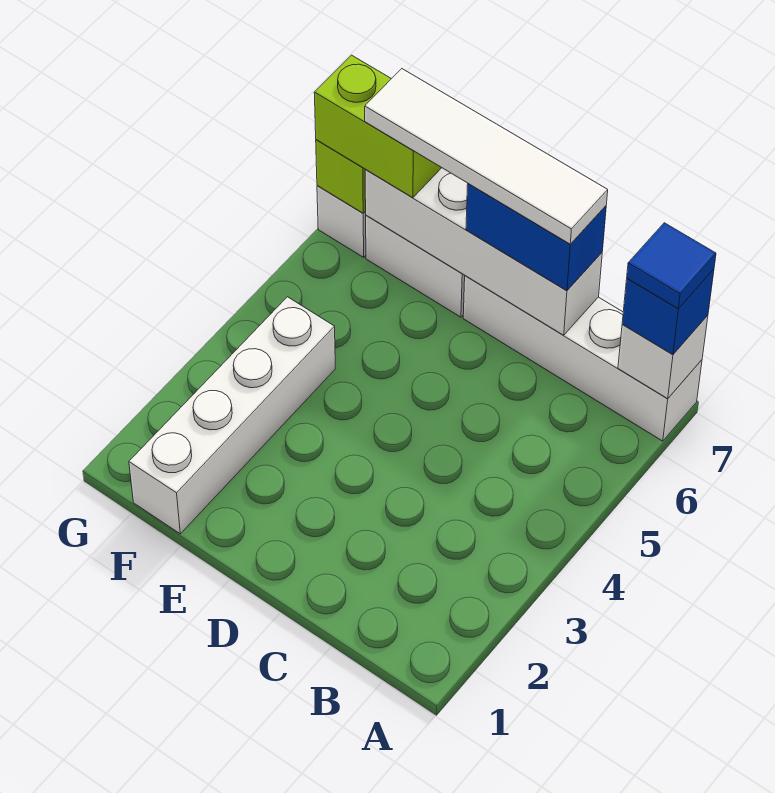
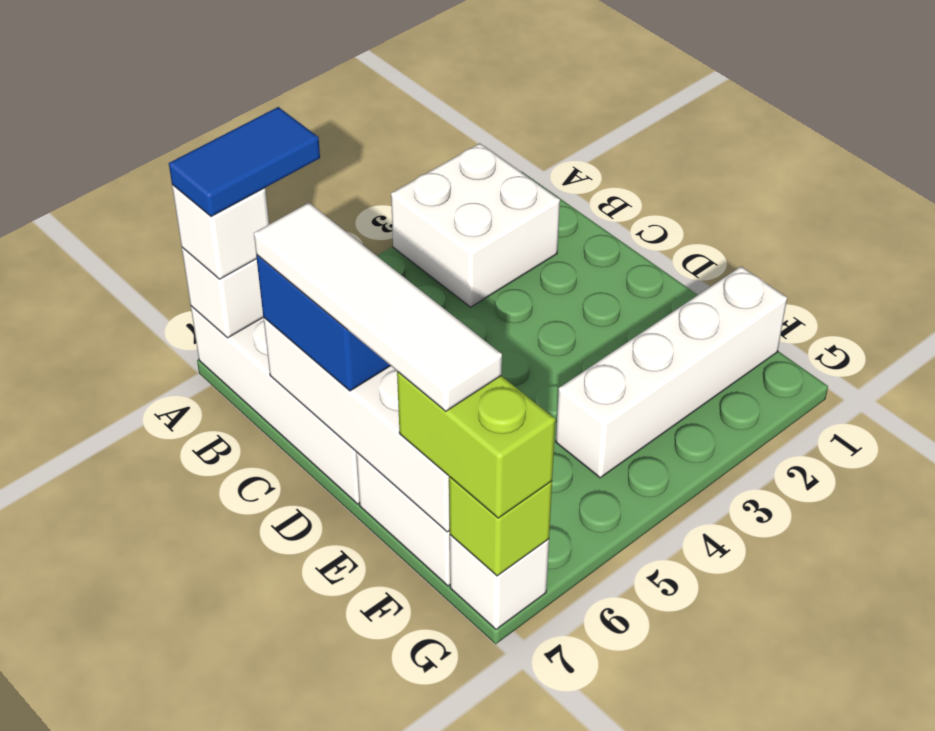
none -> white brick A2:B3 level 1
blue brick A7 level 3 -> white brick A7 level 3
blue tile A7 level 4 -> blue tile A6:A7 level 4

